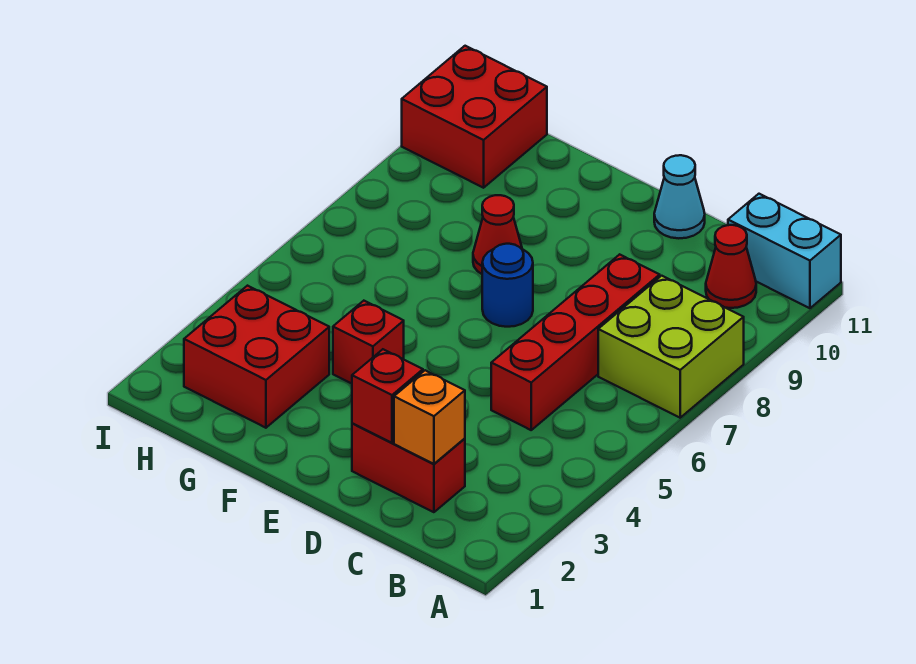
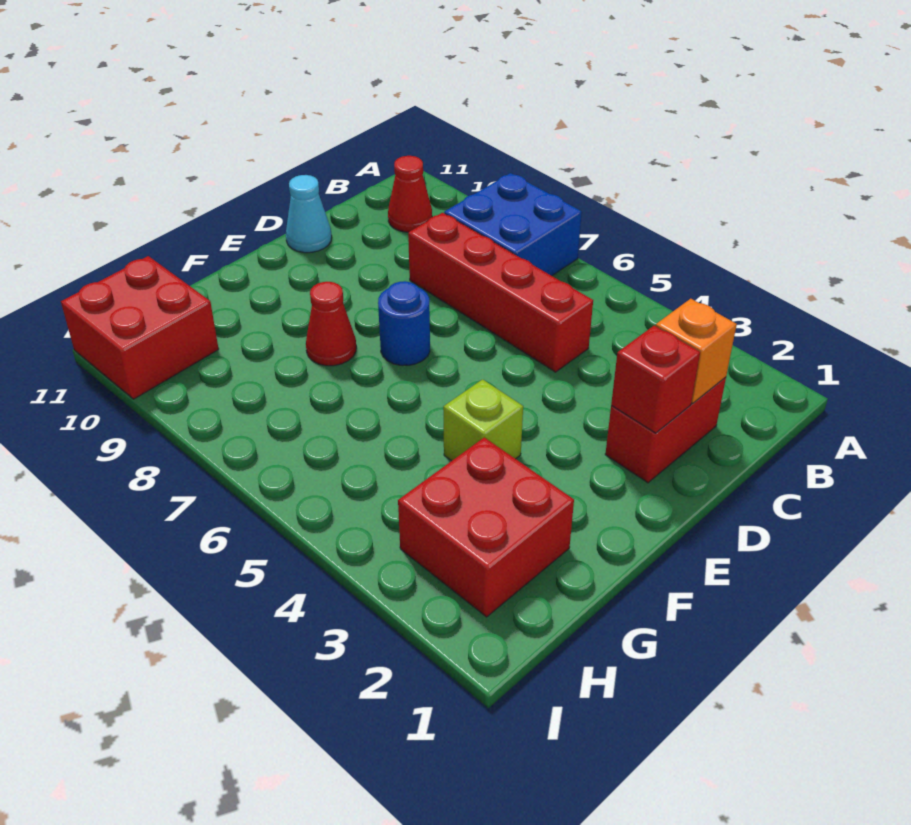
lime brick A7:B8 level 1 -> blue brick A7:B8 level 1
cyan brick A11:B11 level 1 -> none
red brick F4 level 1 -> lime brick F4 level 1

